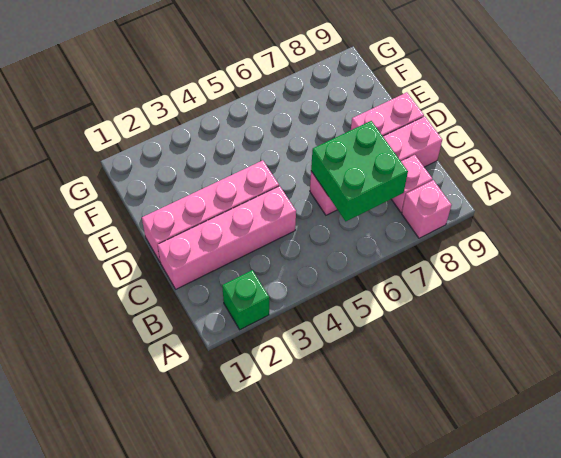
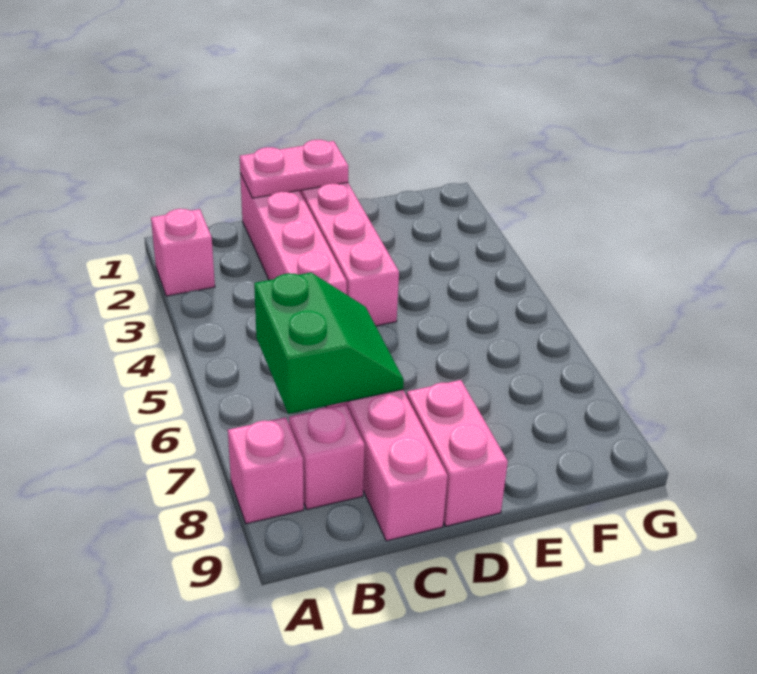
green brick A2 level 1 -> pink brick A2 level 1
green brick B6:C7 level 2 -> green slope B6:C7 level 2 top B
none -> pink plate C1:D1 level 2

